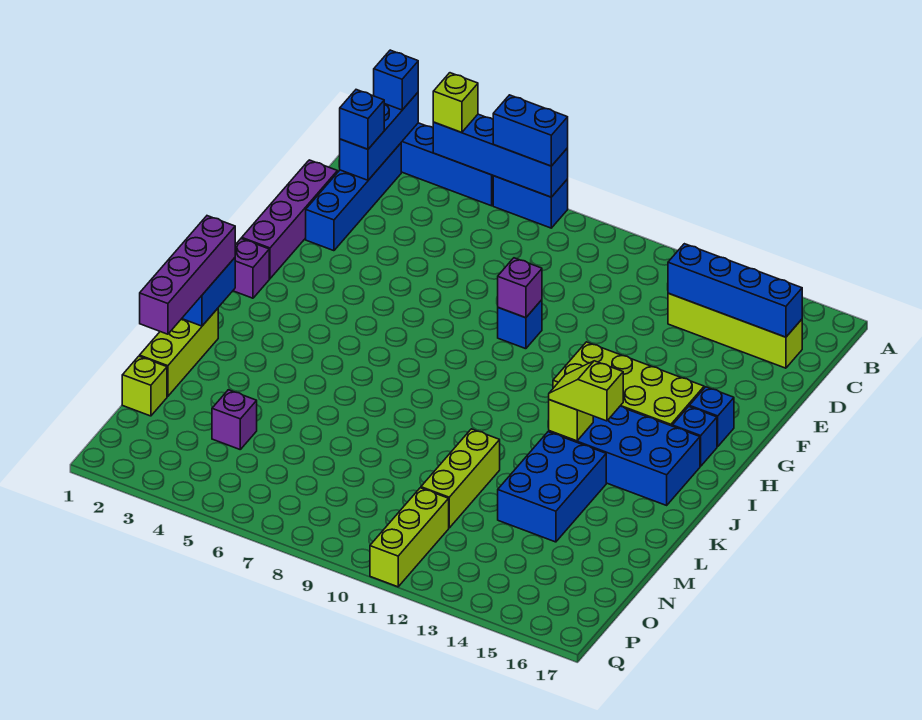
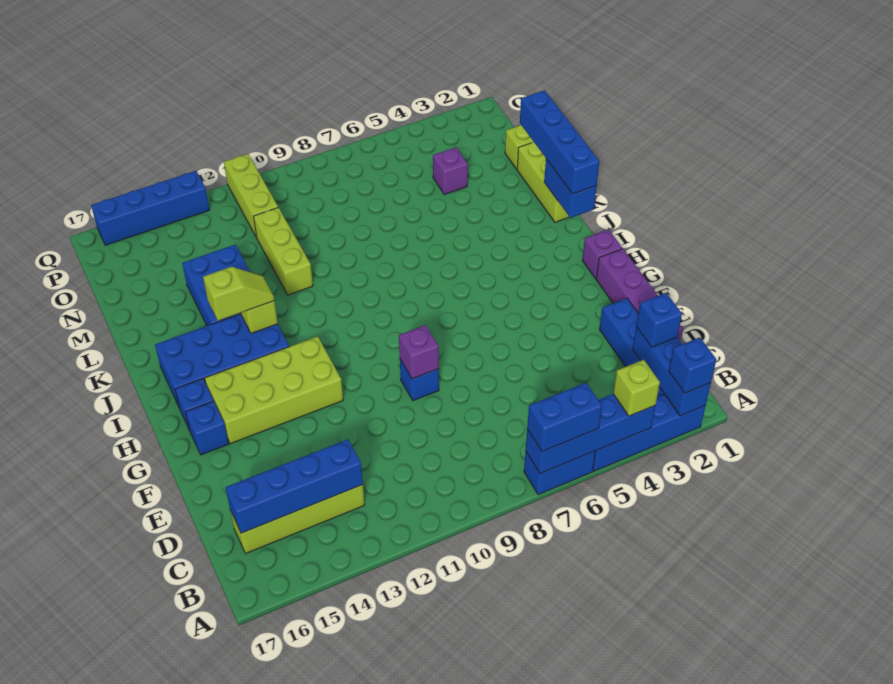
purple brick J1:M1 level 3 -> blue brick J1:M1 level 3
none -> blue brick Q13:Q16 level 1

